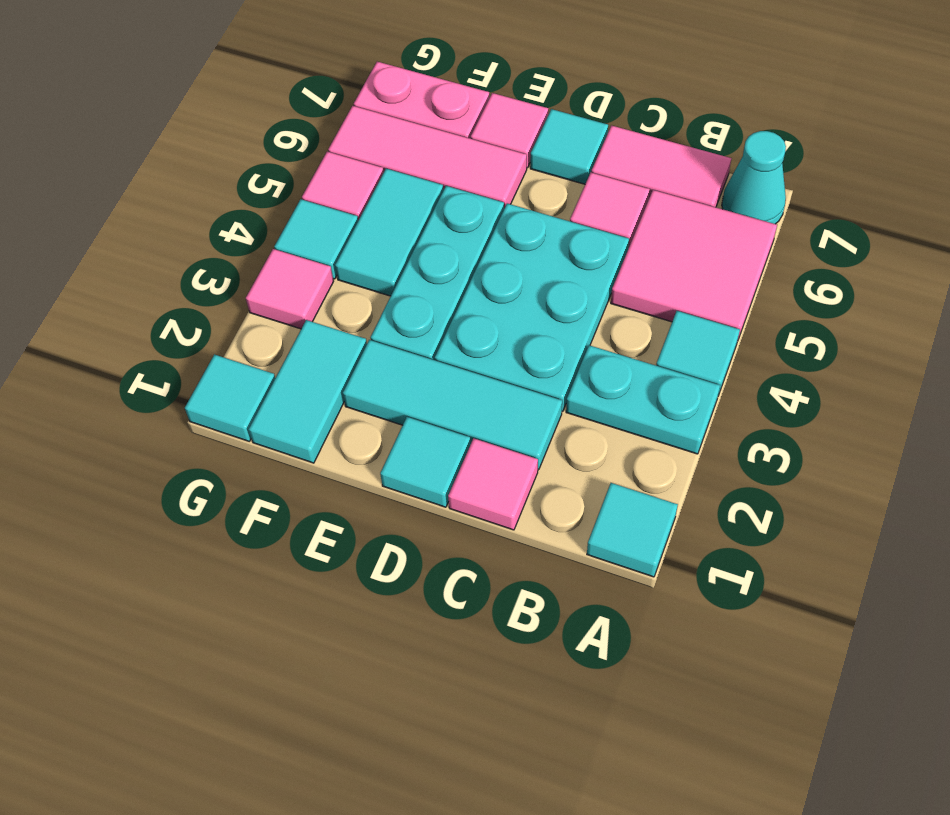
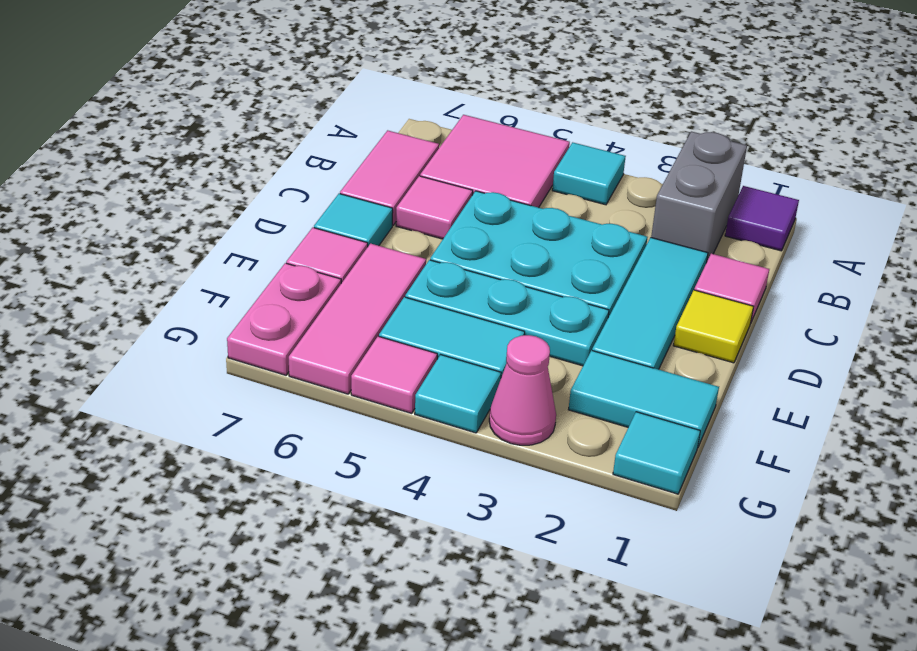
cyan tile A1 level 1 -> purple tile A1 level 1
none -> grey brick A2:B2 level 1
cyan plate A3:B3 level 1 -> none
cyan cone A7 level 1 -> none
cyan tile D1 level 1 -> yellow tile D1 level 1
pink tile G3 level 1 -> pink cone G3 level 1

